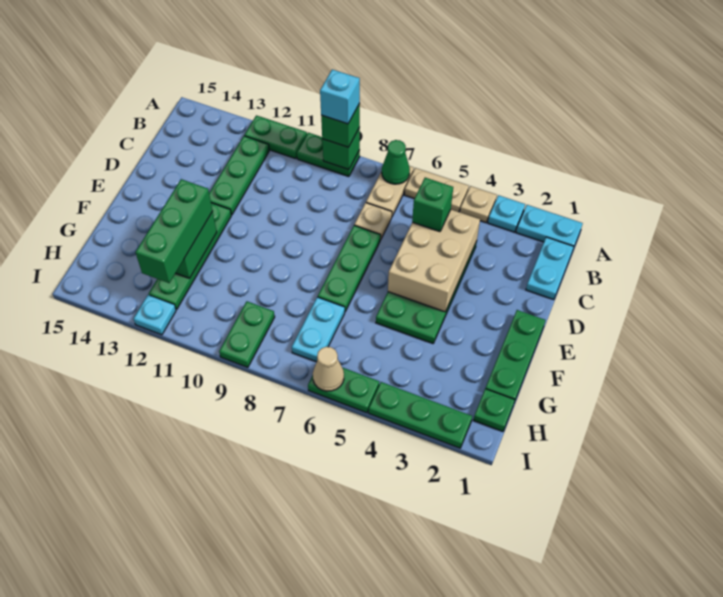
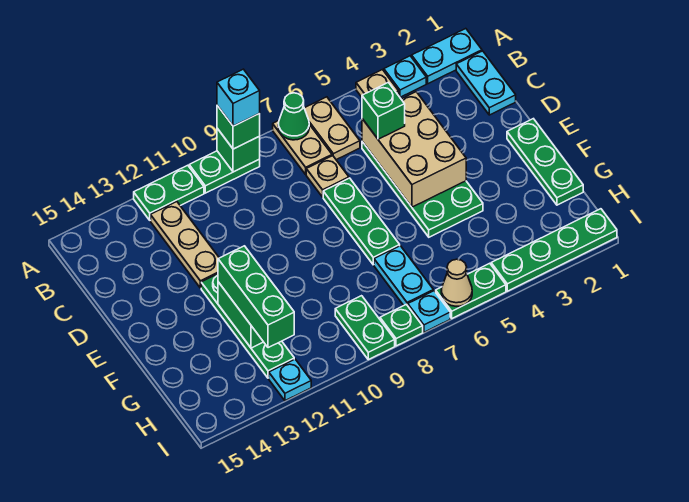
tan plate A5:A6 level 1 -> tan plate A6:B6 level 1
green plate B12:D12 level 1 -> tan plate B12:D12 level 1
green plate H1 level 1 -> green plate I8 level 1
green plate I2:I4 level 1 -> green plate I1:I4 level 1
none -> cyan plate I7 level 1

